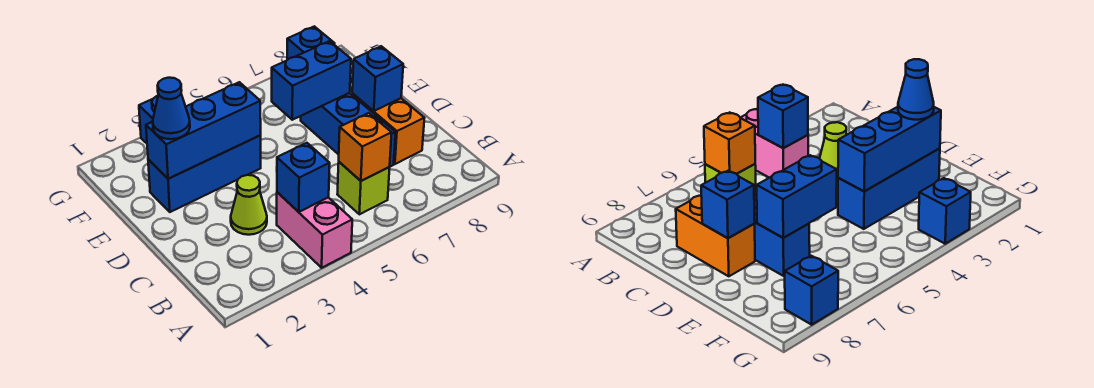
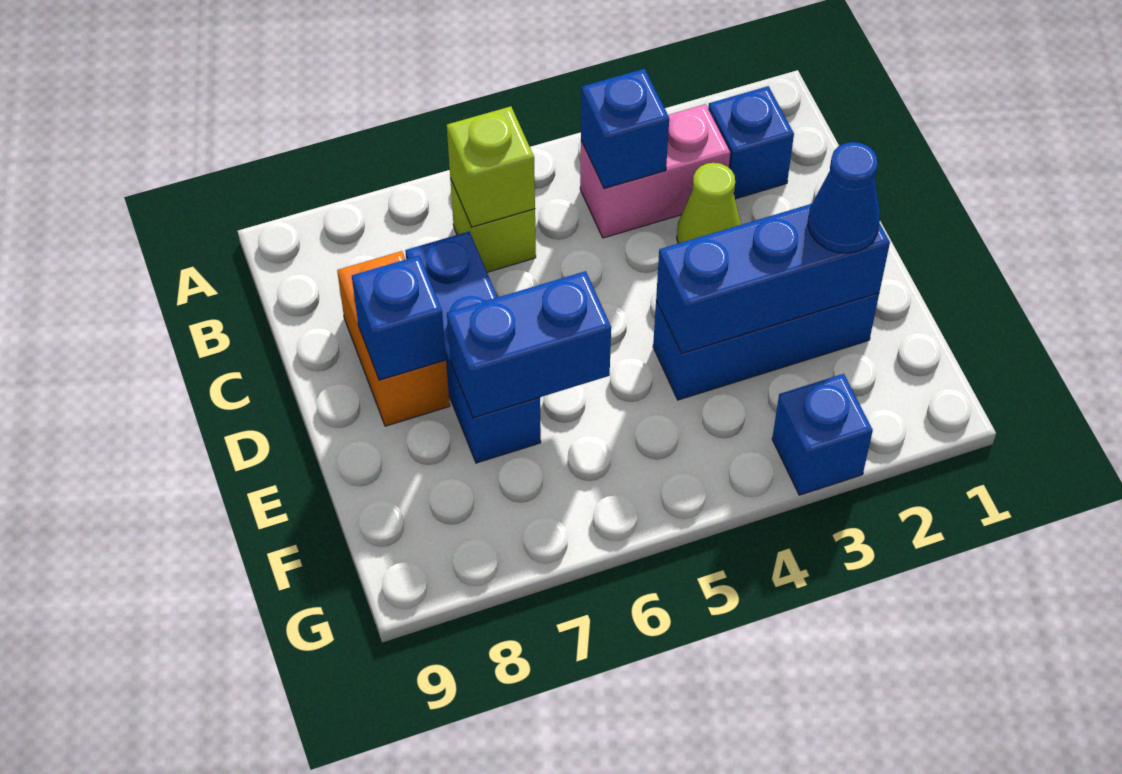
pink brick A4:B4 level 1 -> pink brick B3:B4 level 1
orange brick B6 level 2 -> lime brick B6 level 2
blue brick G8 level 1 -> blue brick B2 level 1

